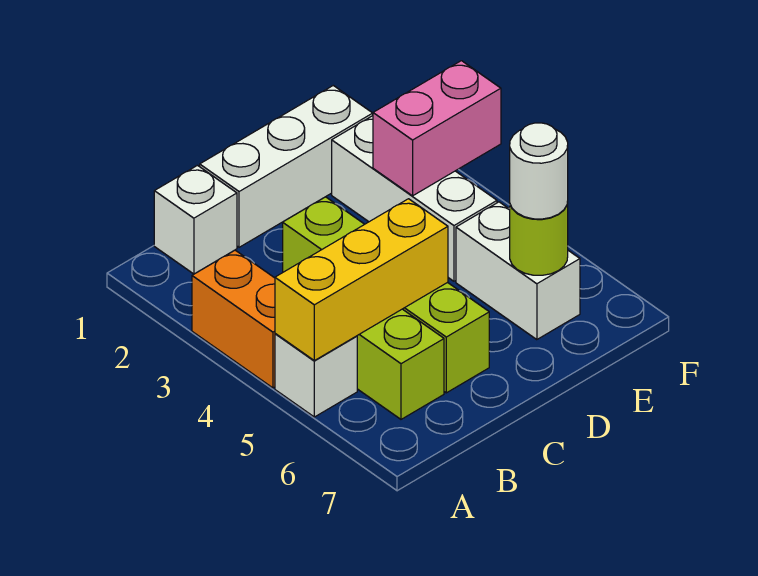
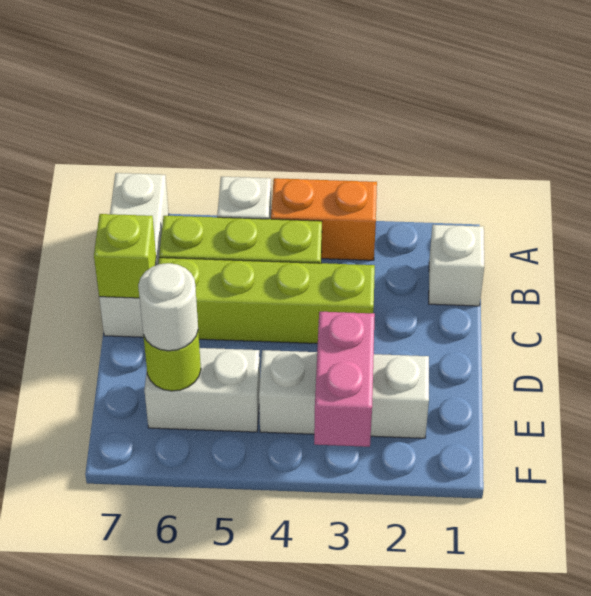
yellow brick A5:C5 level 2 -> none
white brick C1:E1 level 1 -> white brick A7:C7 level 1
none -> lime brick C7 level 2

